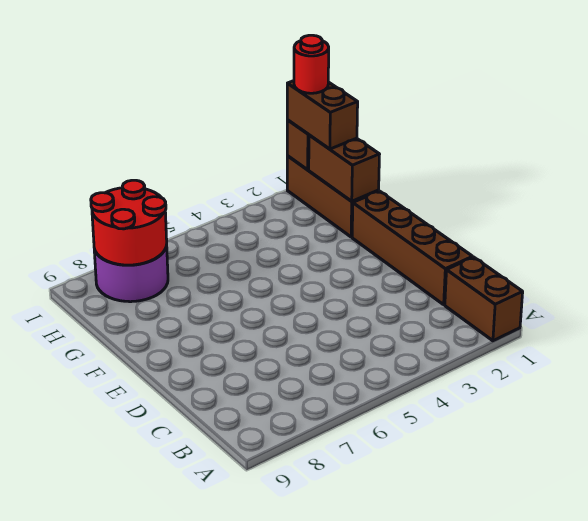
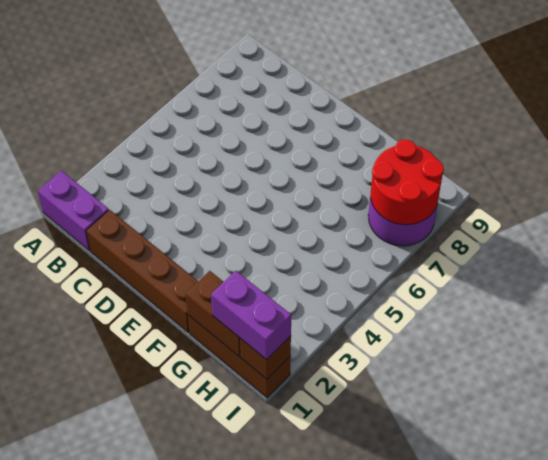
brown brick A1:B1 level 1 -> purple brick A1:B1 level 1
brown brick H1:I1 level 3 -> purple brick H1:I1 level 3
red round brick I1 level 4 -> none

